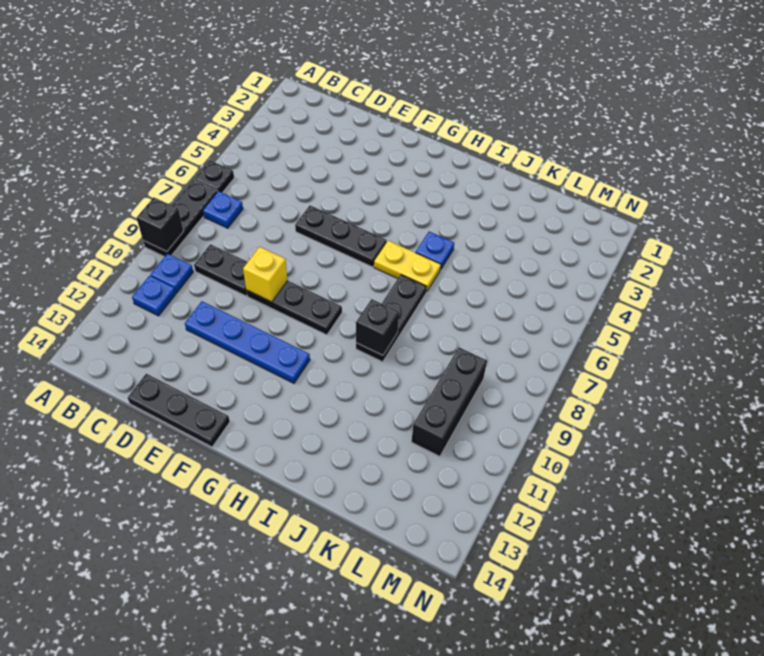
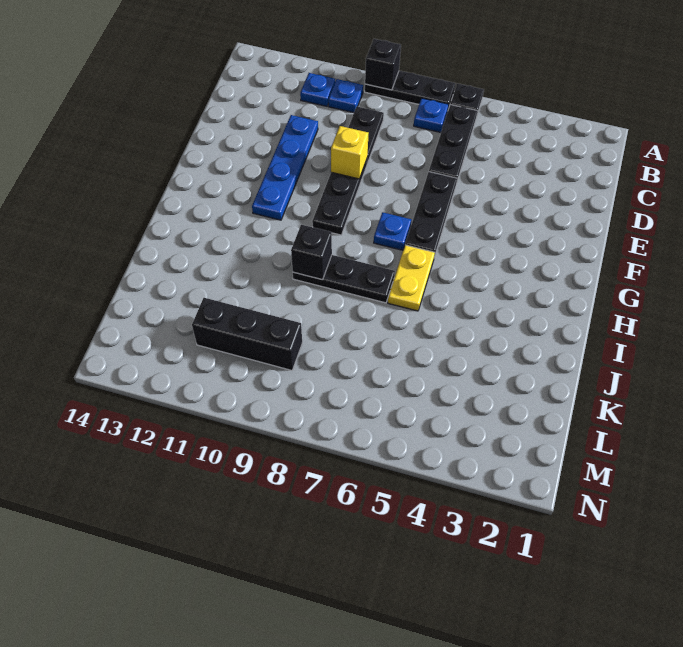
black plate D14:F14 level 1 -> black plate B6:D6 level 1
blue plate I5 level 1 -> blue plate G7 level 1

